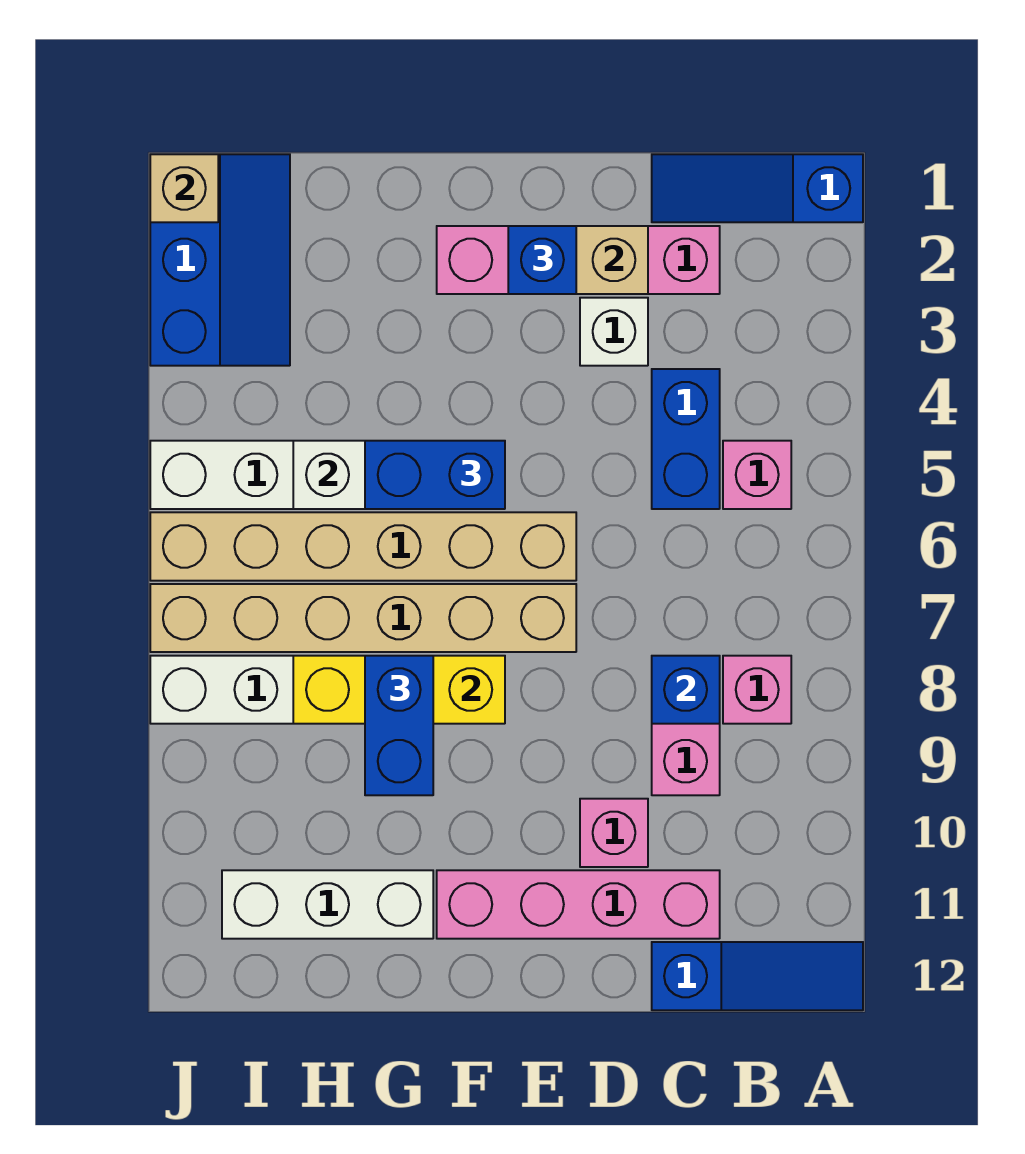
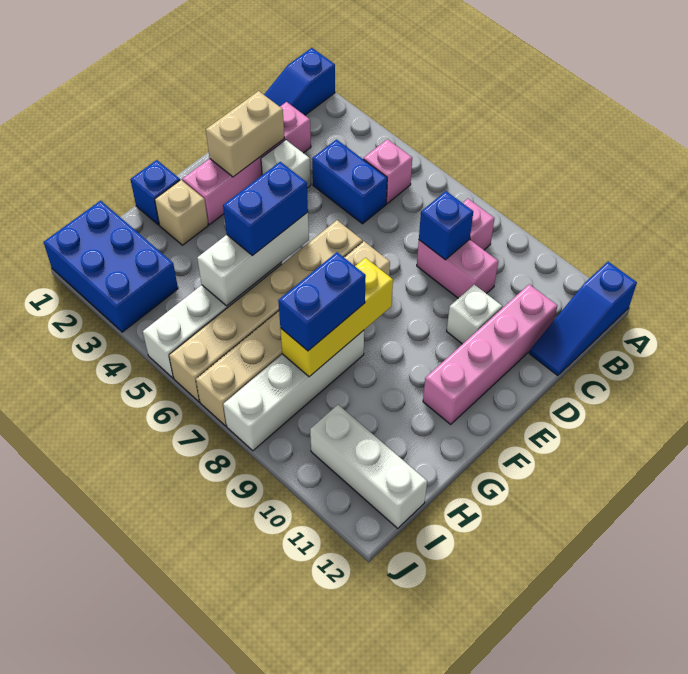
blue slope A12:C12 level 1 top C -> blue slope A12:C12 level 1 top A
pink brick D10 level 1 -> white brick D10 level 1
blue brick E2 level 3 -> blue brick G1 level 1
blue brick G8:G9 level 3 -> blue brick G8:H8 level 3
white brick G11:I11 level 1 -> white brick I10:I12 level 1
blue slope I1:J3 level 1 top J -> blue brick I1:J3 level 1
tan brick J1 level 2 -> tan brick G2 level 1

